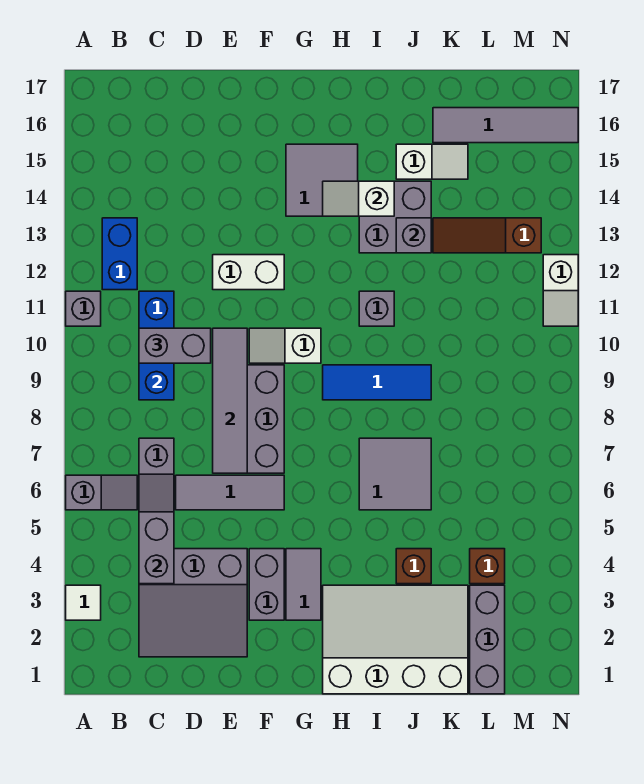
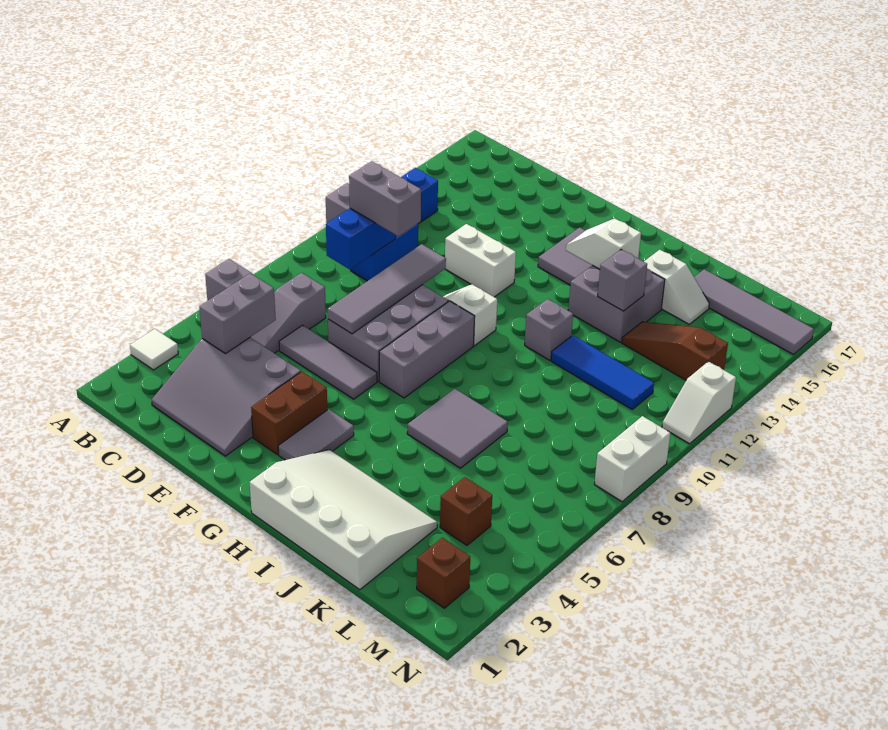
grey brick F3:F4 level 1 -> brown brick F3:F4 level 1
blue tile H9:J9 level 1 -> blue tile J11:L11 level 1
brown brick J4 level 1 -> brown brick M2 level 1
grey brick L1:L3 level 1 -> grey brick G7:G9 level 1
none -> white brick N8:N9 level 1

